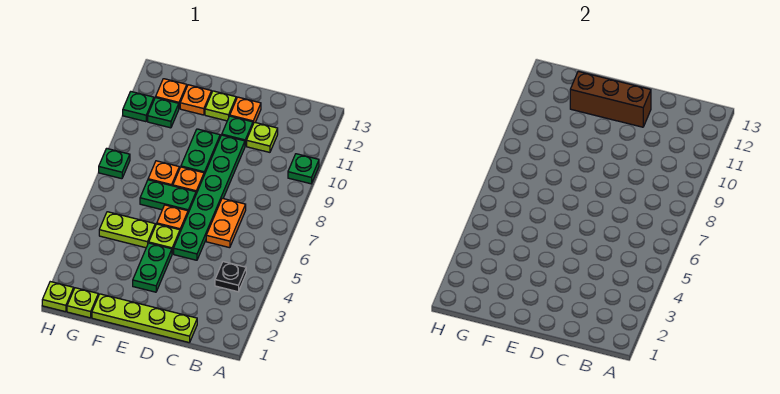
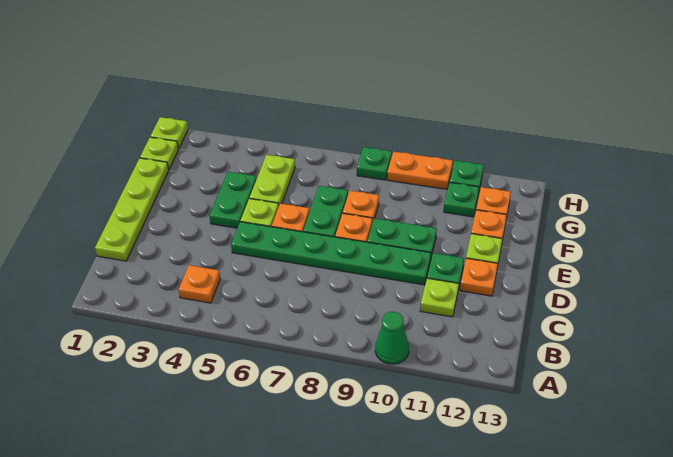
green plate A10 level 1 -> green cone A10 level 1
black plate B4 level 1 -> orange plate B4 level 1
orange plate C6:C7 level 1 -> orange plate H9:H10 level 1
brown brick D12:F12 level 2 -> none
green plate E3:E4 level 1 -> green plate E4:F4 level 1

